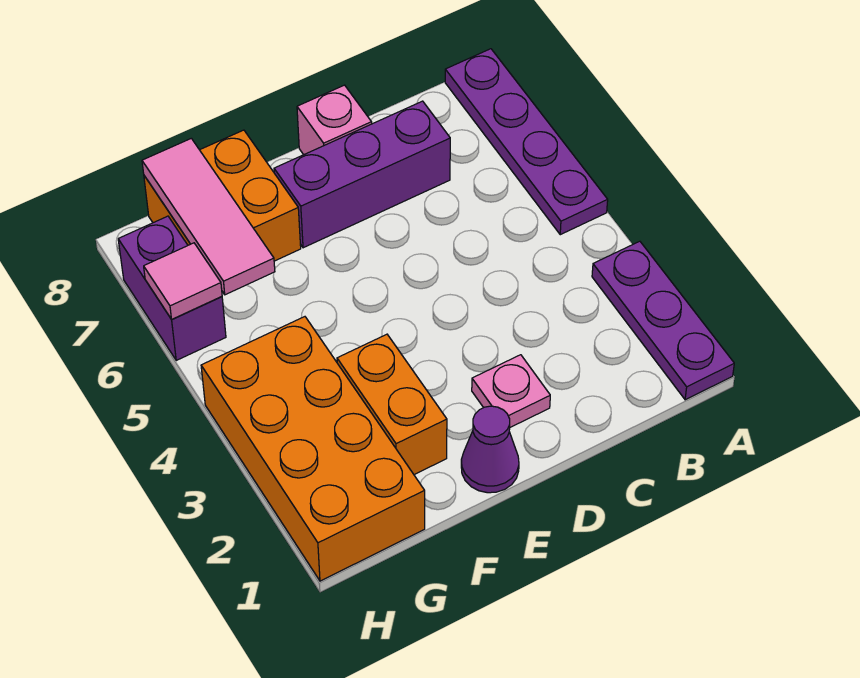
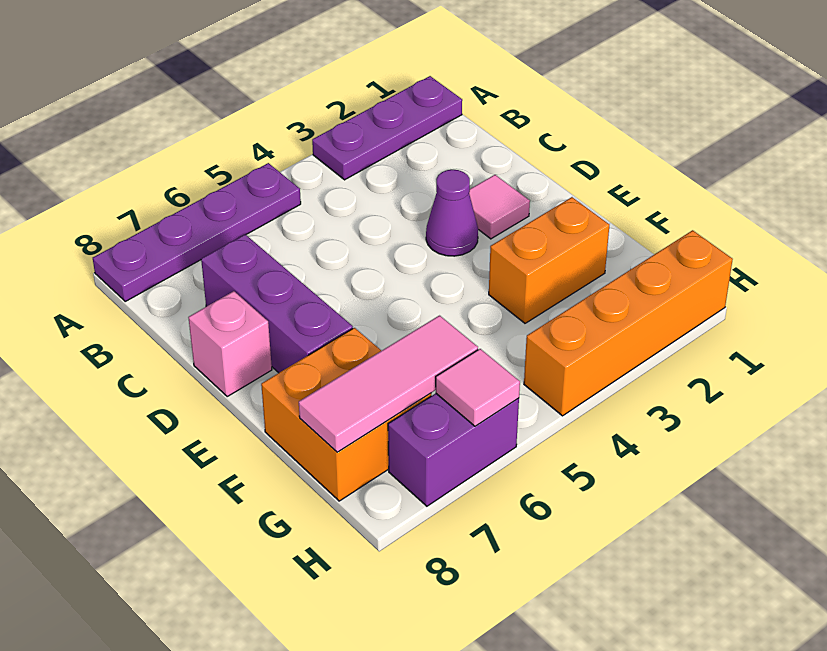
pink plate D2 level 1 -> pink tile D2 level 1
purple cone E1 level 1 -> purple cone D3 level 1
orange brick G1:H4 level 1 -> orange brick H1:H4 level 1

